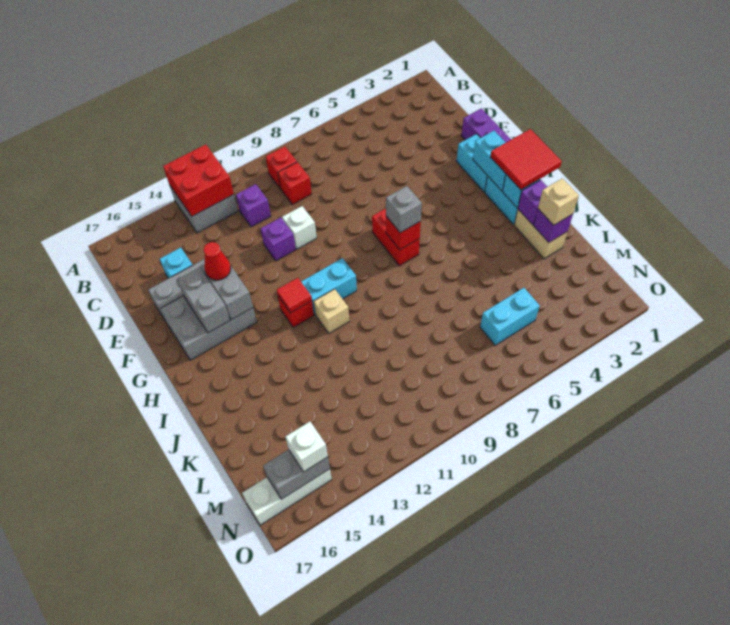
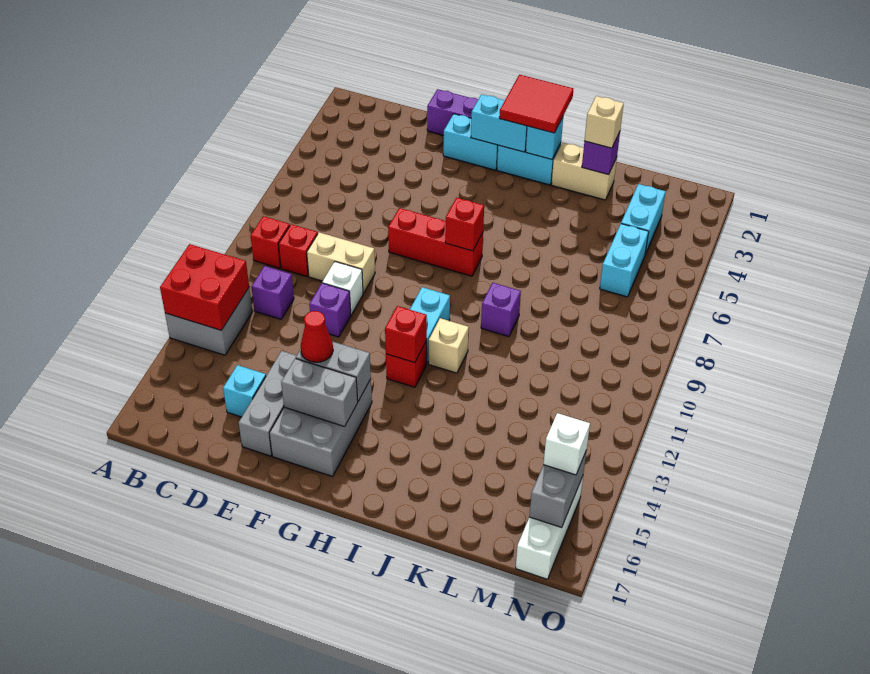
none -> tan brick D9:E9 level 1
red brick G7:H7 level 1 -> red brick F7:H7 level 1
grey brick H7 level 3 -> none
red tile H12 level 2 -> red brick H12 level 2
purple brick J2 level 2 -> purple brick J9 level 1
none -> cyan brick M3:M4 level 1

